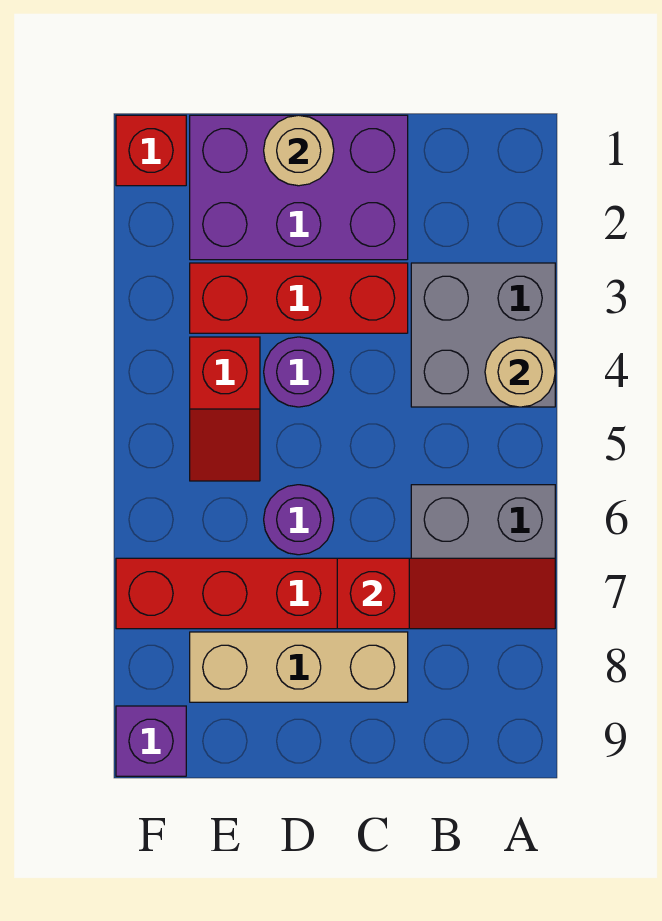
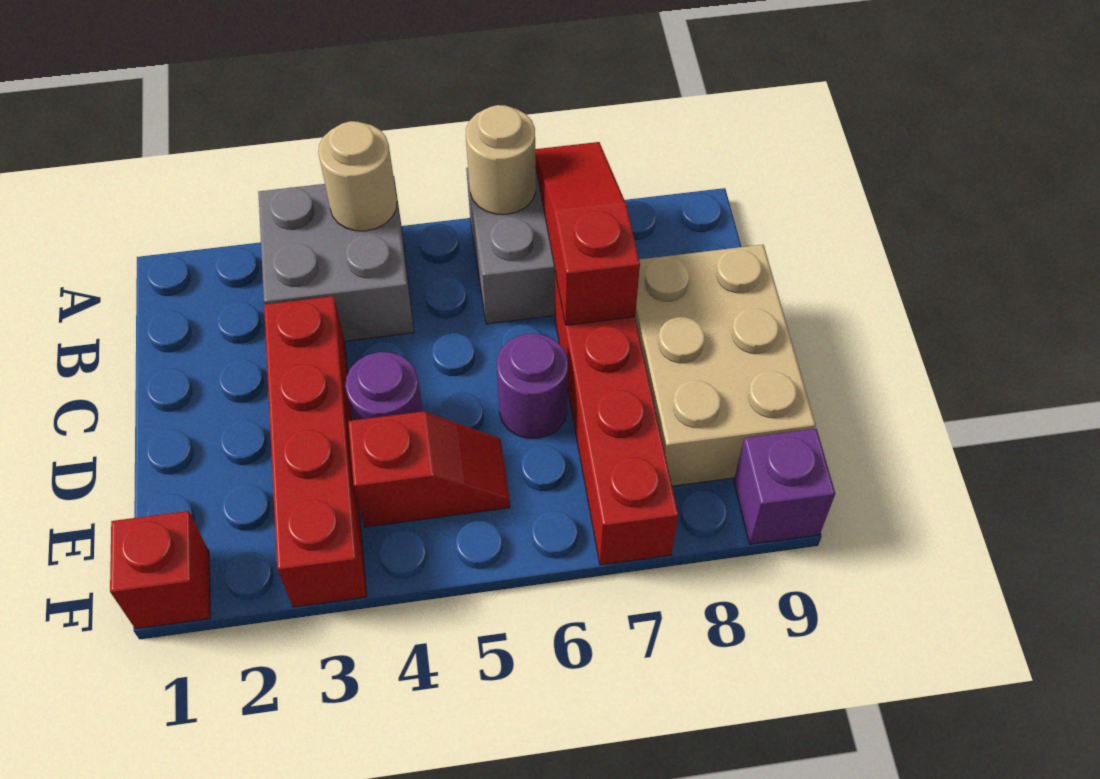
purple brick C1:E2 level 1 -> none
red brick C3:E3 level 1 -> red brick C3:F3 level 1
tan brick C8:E8 level 1 -> tan brick C8:E9 level 1
tan round brick D1 level 2 -> tan round brick A6 level 2

